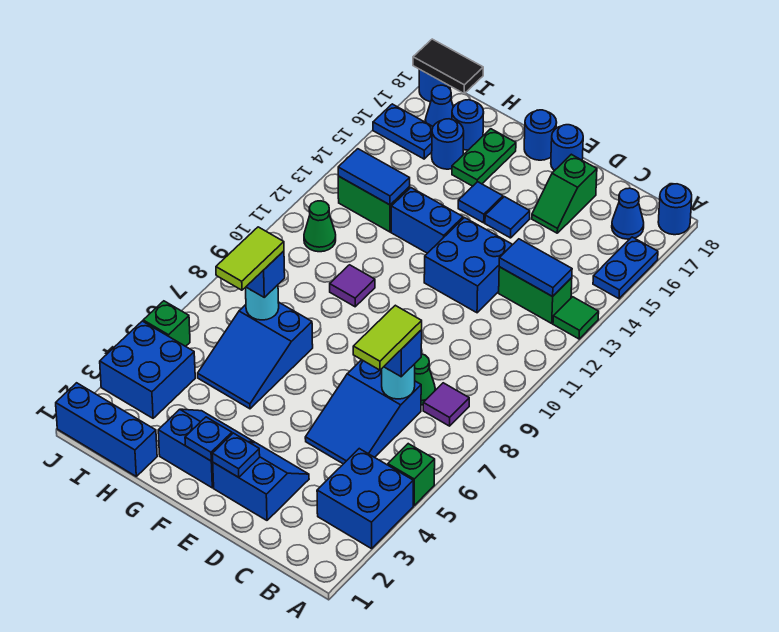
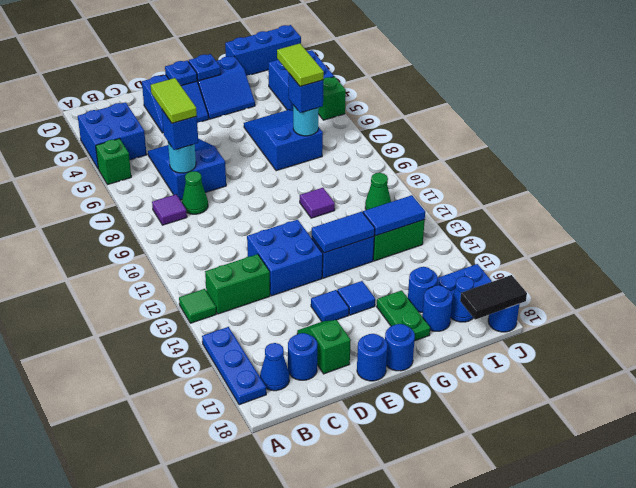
blue plate A15:A16 level 1 -> blue plate A15:A17 level 1
blue round brick A18 level 1 -> blue round brick C17 level 1
blue tile B13:C13 level 2 -> blue tile F13:G13 level 2

